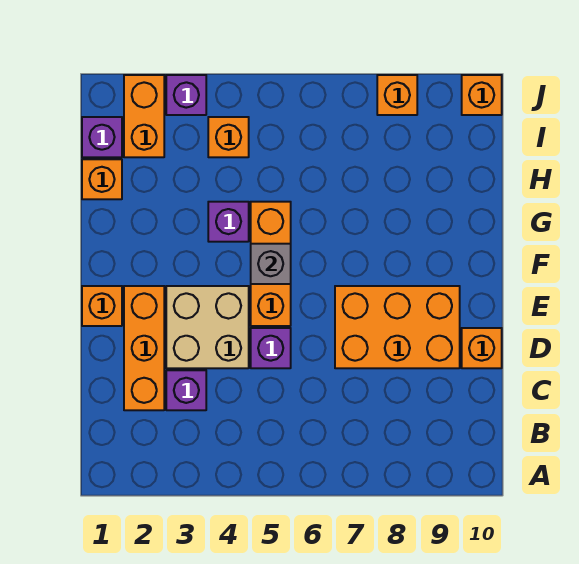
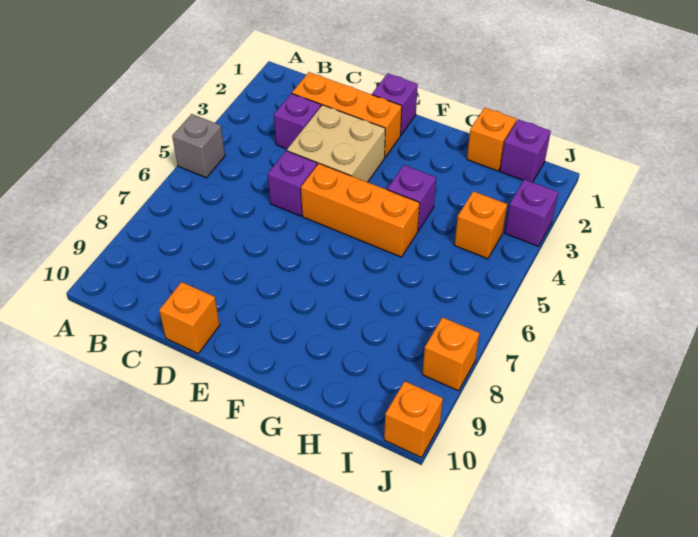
orange brick D7:E9 level 1 -> none
orange brick E1 level 1 -> purple brick E1 level 1
grey brick F5 level 2 -> grey brick A5 level 1
orange brick I2:J2 level 1 -> none

